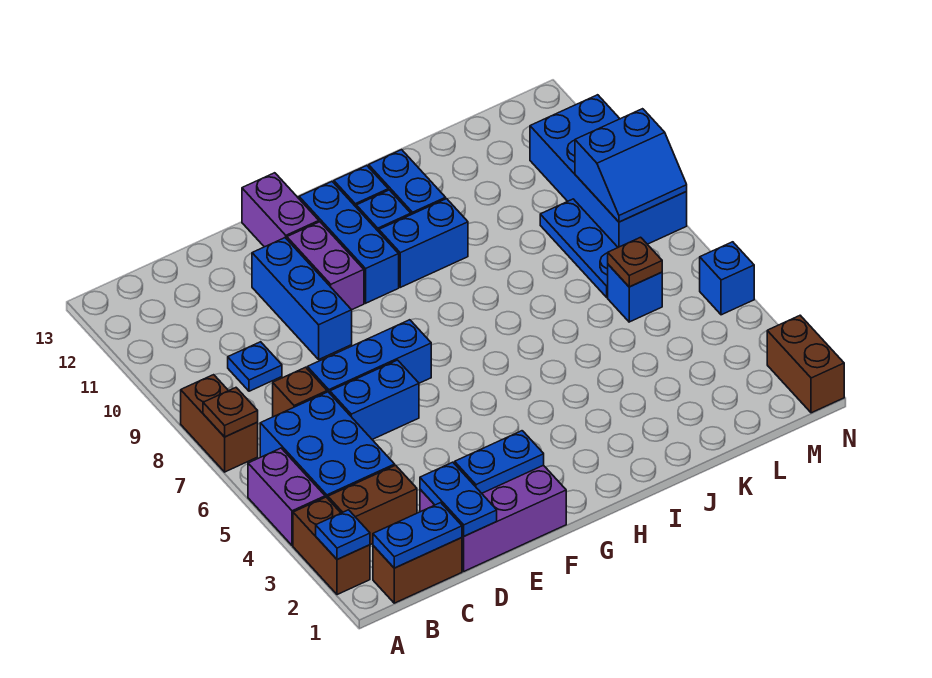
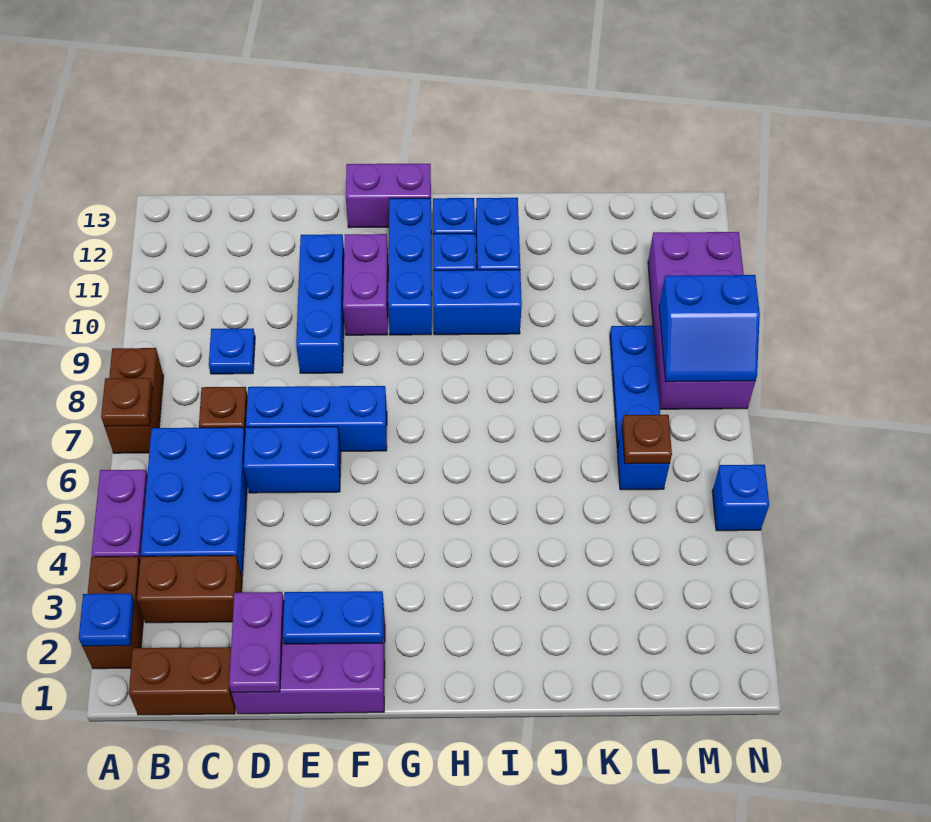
blue plate B1:C1 level 2 -> none
blue plate D1:D2 level 2 -> purple plate D1:D2 level 2
purple brick F12:F13 level 1 -> purple brick F13:G13 level 1
blue brick M8:N11 level 1 -> purple brick M8:N11 level 1
brown brick N1:N2 level 1 -> none

